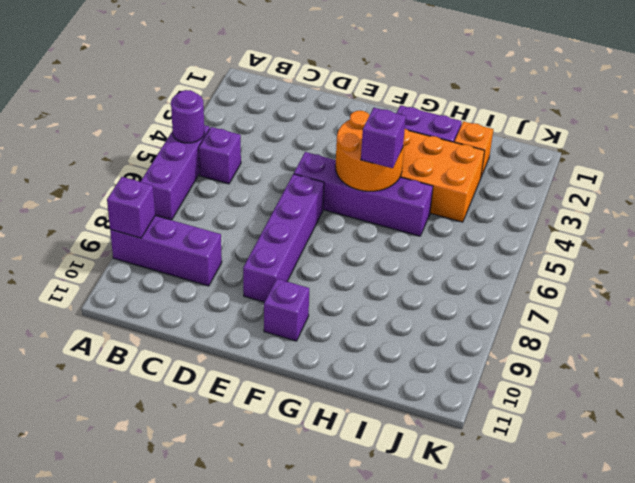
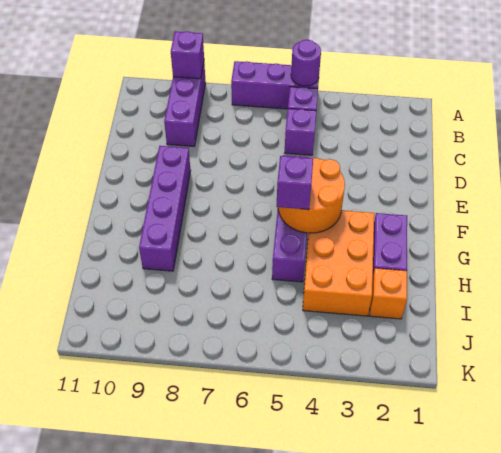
purple brick E6:E9 level 1 -> purple brick E9:H9 level 1
purple brick F10 level 1 -> purple brick C5 level 1

